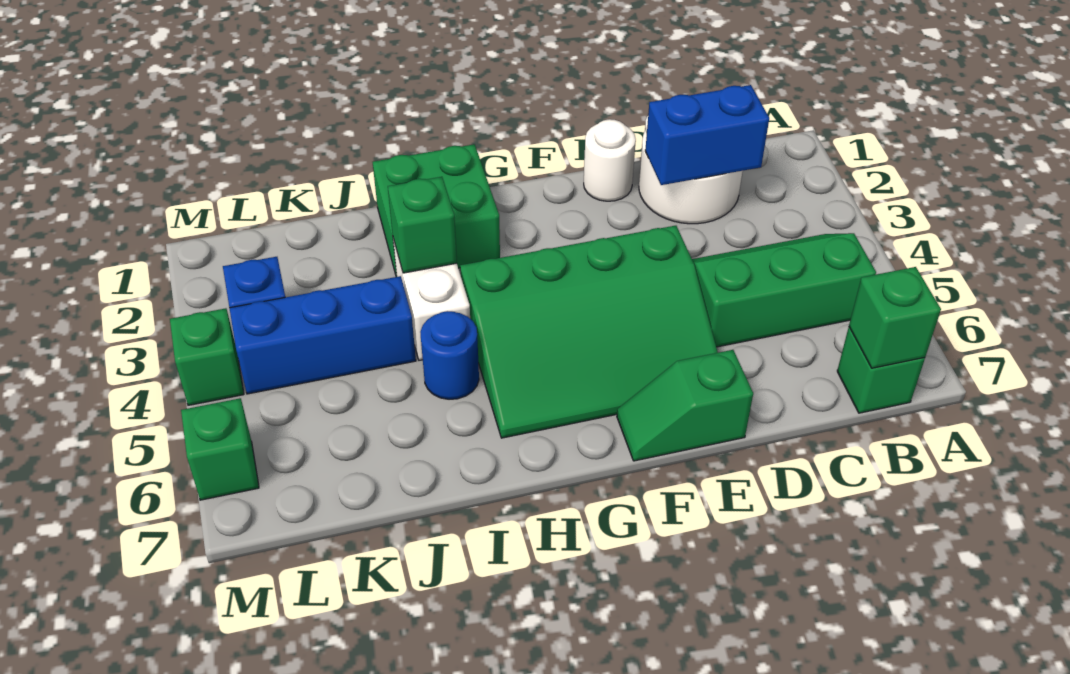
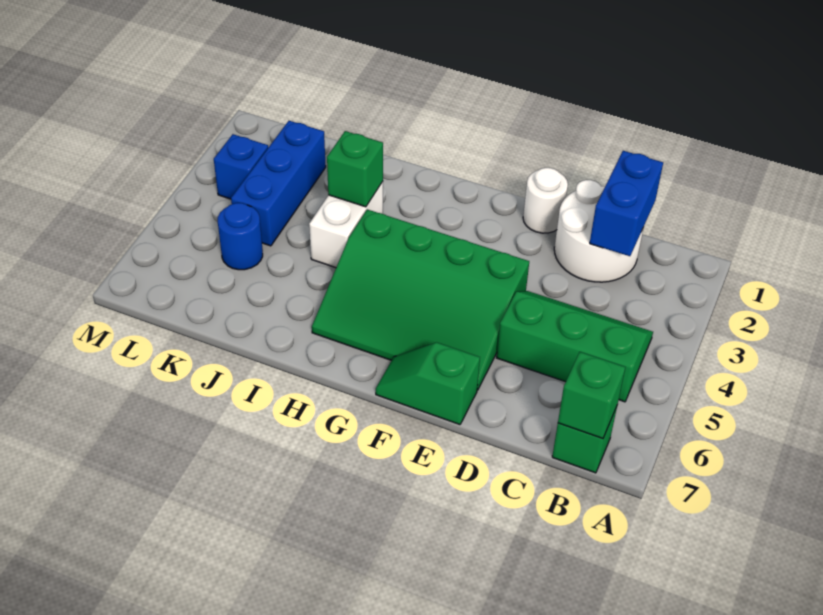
blue brick C2:D2 level 2 -> blue brick C1:C2 level 2
green brick H1:I2 level 1 -> none
blue round brick I5 level 1 -> blue round brick K5 level 1
blue brick J4:L4 level 1 -> blue brick K2:K4 level 1
green brick M4 level 1 -> none
green brick M6 level 1 -> none

